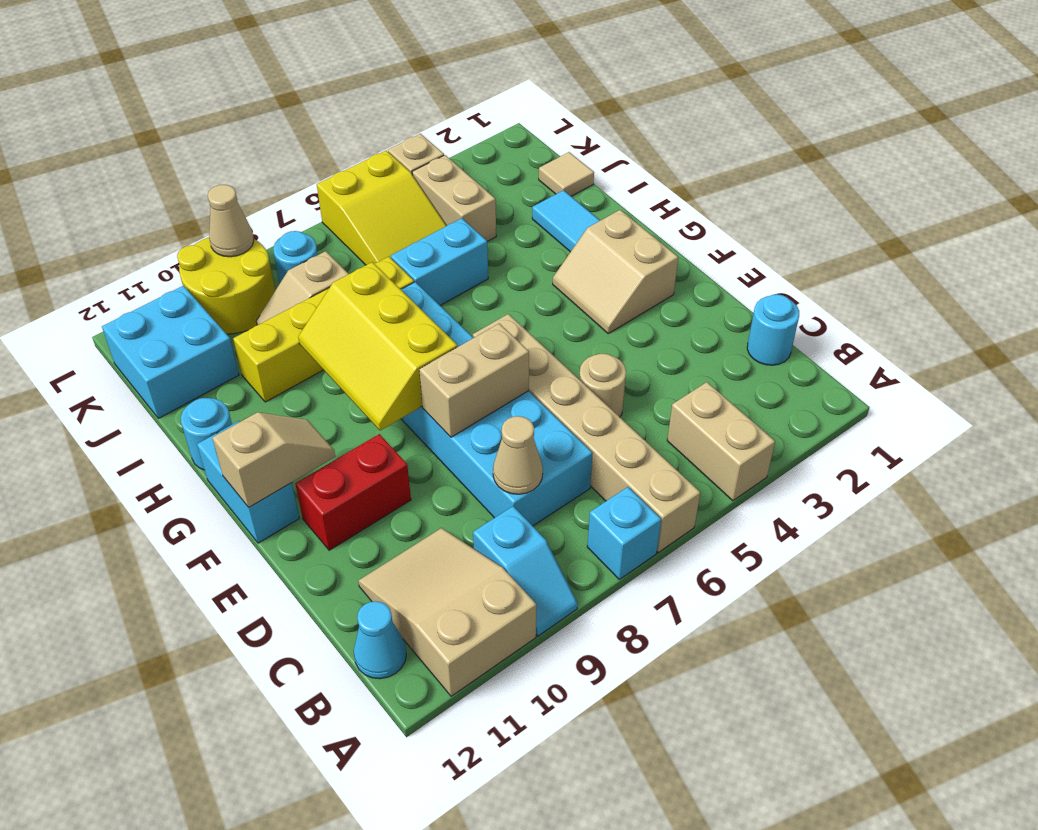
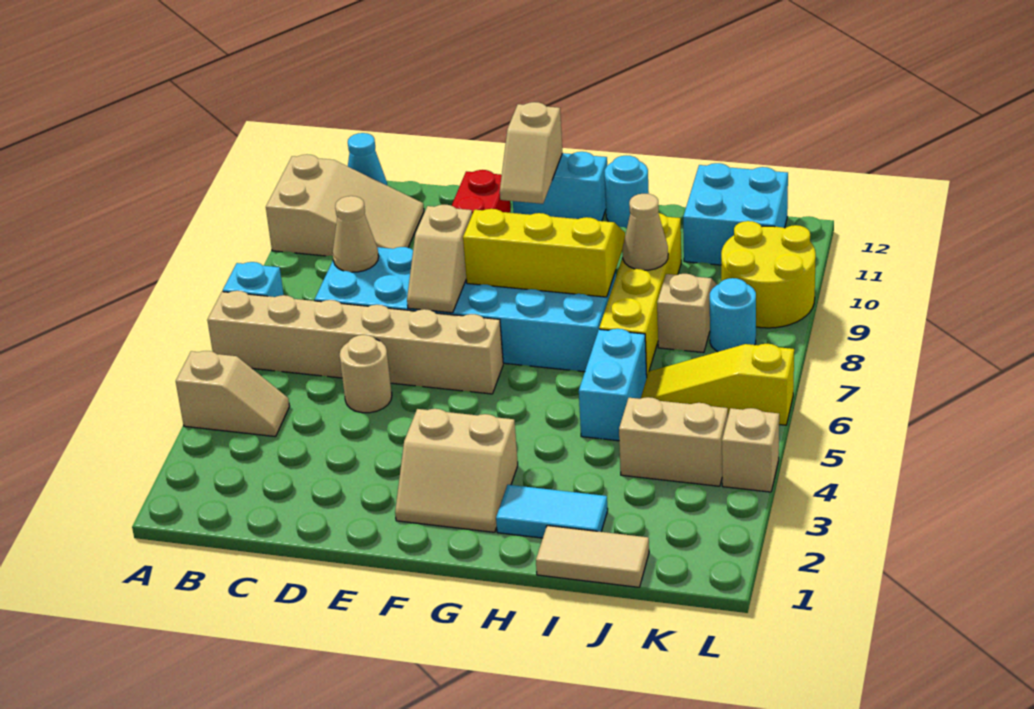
tan brick A4:B4 level 1 -> tan slope A4:B4 level 1 top A
cyan slope A9:B9 level 1 top B -> none
cyan round brick C1 level 1 -> none
tan brick E7:E8 level 2 -> tan slope E7:E8 level 2 top 8
tan slope F2:G3 level 1 top 2 -> tan slope F2:G3 level 1 top 3
tan tile J1 level 1 -> tan tile I1:J1 level 1
yellow slope J5:L6 level 1 top L -> yellow slope J6:L6 level 1 top L
tan cone L9 level 2 -> tan cone I9 level 2

